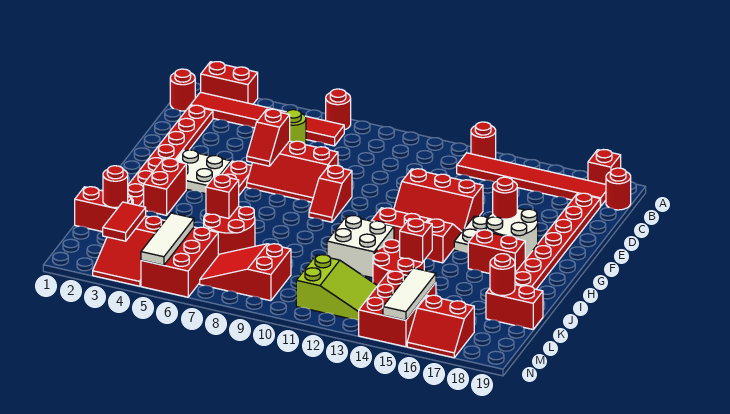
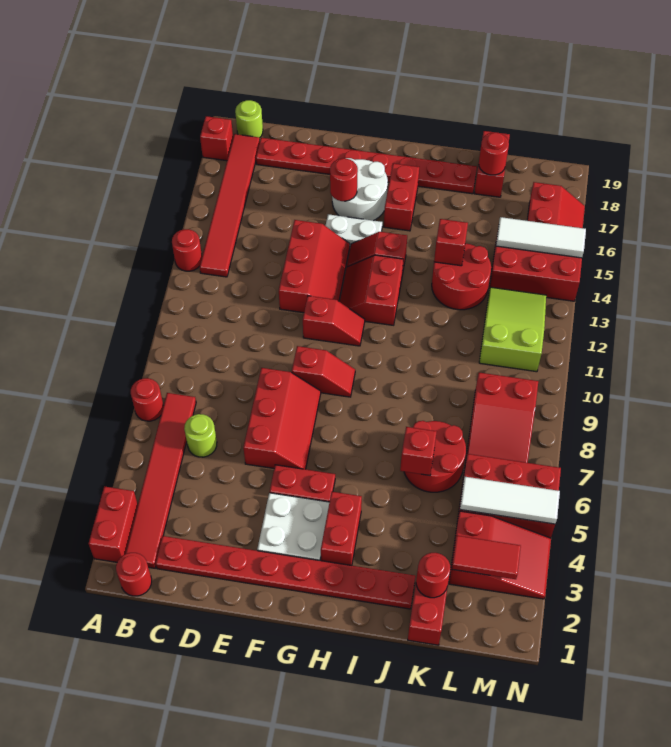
red round brick B19 level 1 -> lime round brick B19 level 1
red slope E6:F6 level 2 top E -> red slope F11:G11 level 1 top F
red brick H3:I3 level 1 -> red brick H3:H4 level 1
white brick I11:J12 level 1 -> none

